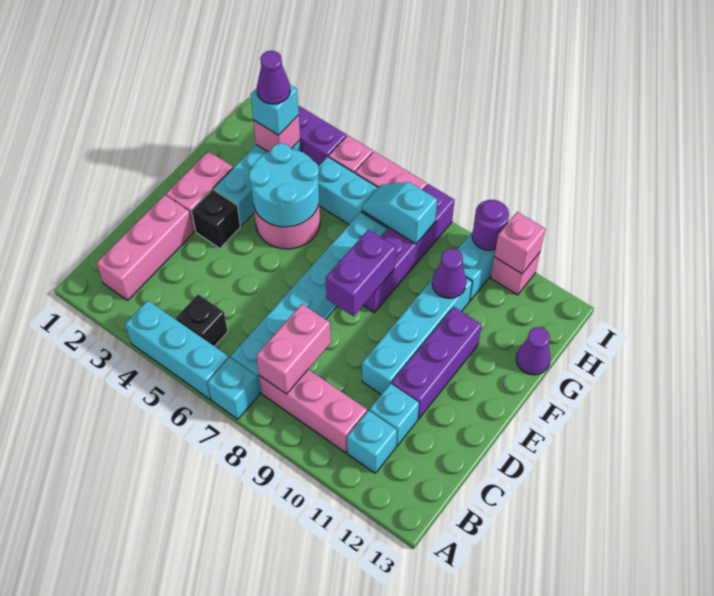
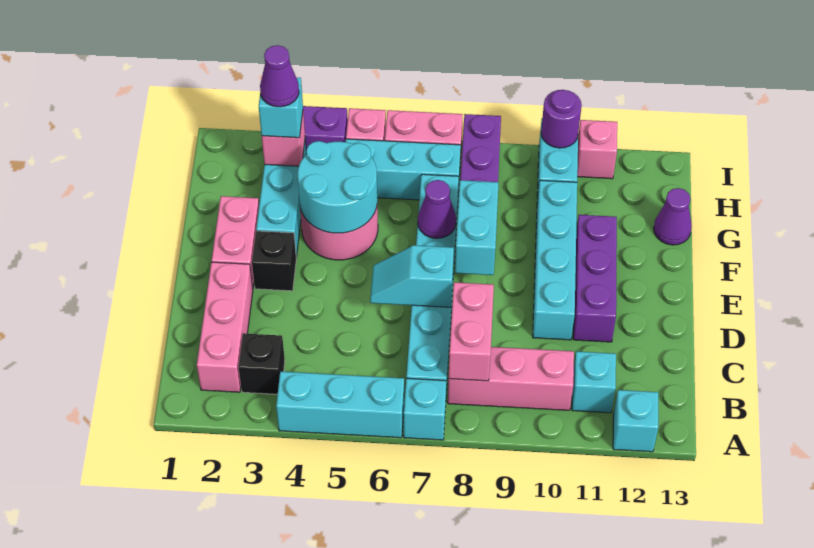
black brick B5 level 1 -> black brick B3 level 1
cyan brick C11 level 1 -> cyan brick A12 level 1
purple brick E8:F8 level 2 -> cyan brick E8:F8 level 2
purple cone G10 level 2 -> purple cone F7 level 2
cyan slope H7:H8 level 2 top 8 -> cyan slope D6:D7 level 2 top 7
pink brick I11 level 2 -> none

